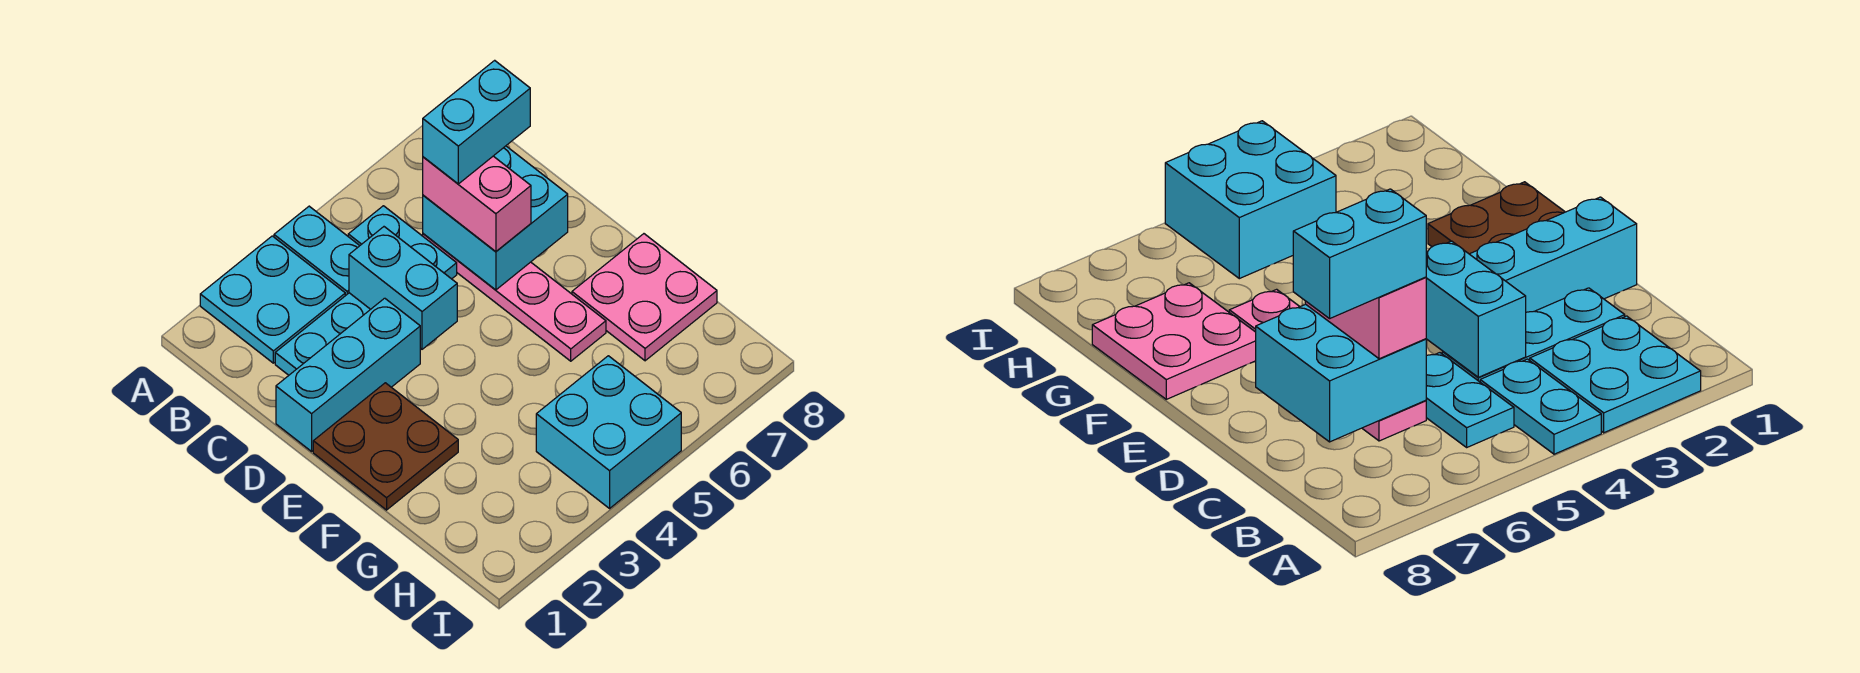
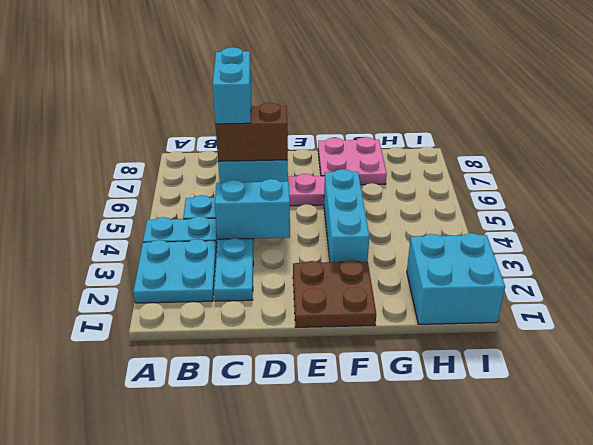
pink brick C6:D6 level 3 -> brown brick C6:D6 level 3
cyan brick D1:D3 level 1 -> cyan brick F3:F5 level 1
cyan brick H4:I5 level 1 -> cyan brick H1:I2 level 1

